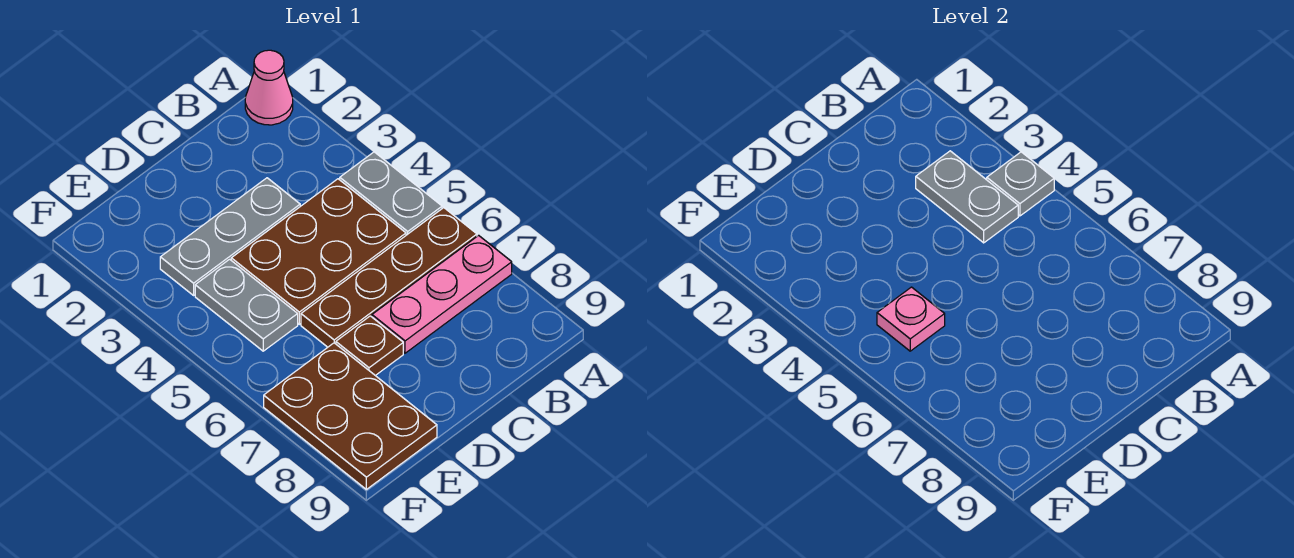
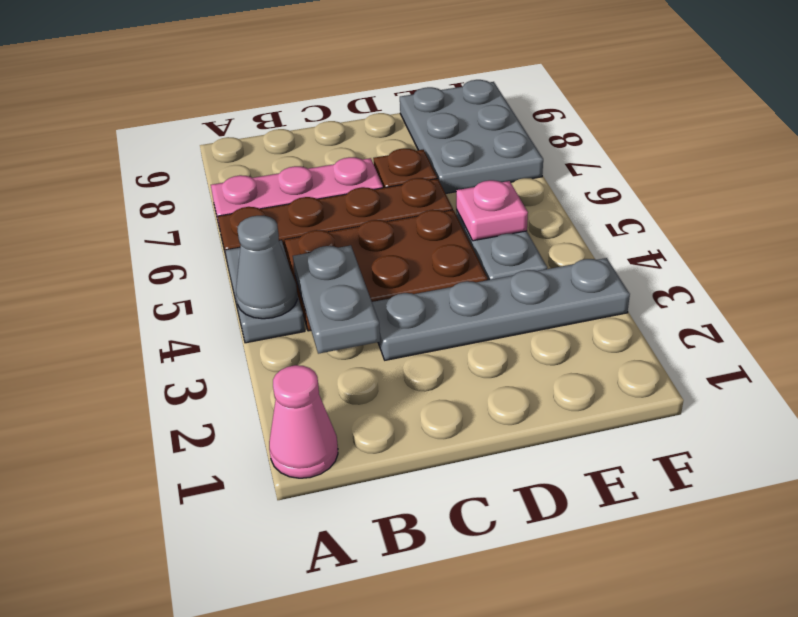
grey plate A4 level 2 -> grey cone A4 level 2
grey plate C3:E3 level 1 -> grey plate C3:F3 level 1
brown plate E7:F9 level 1 -> grey plate E7:F9 level 1

